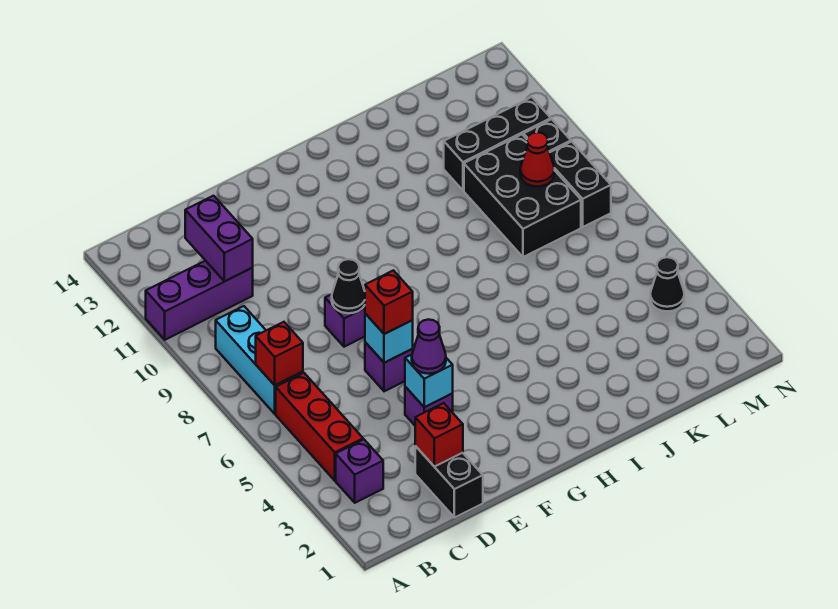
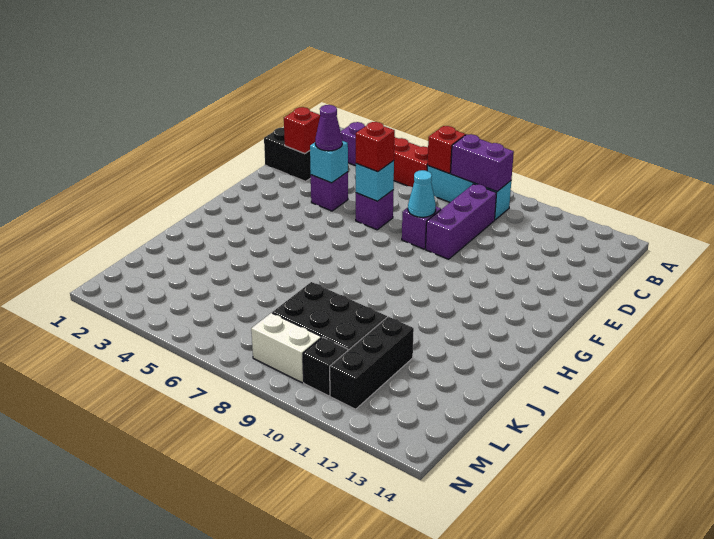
purple brick A11:C11 level 1 -> purple brick C9:E9 level 1
purple brick C11:C12 level 2 -> purple brick B8:B9 level 2
black cone E8 level 2 -> cyan cone E8 level 2
red cone L9 level 2 -> none
black cone M4 level 1 -> none
black brick M8:M9 level 1 -> white brick M8:M9 level 1

